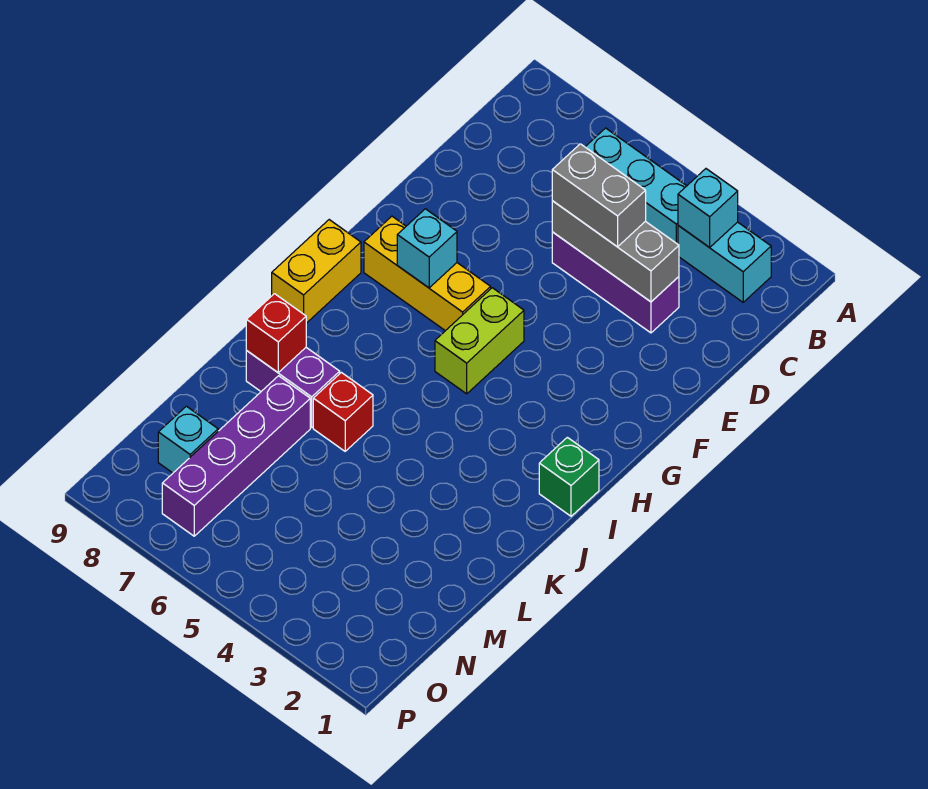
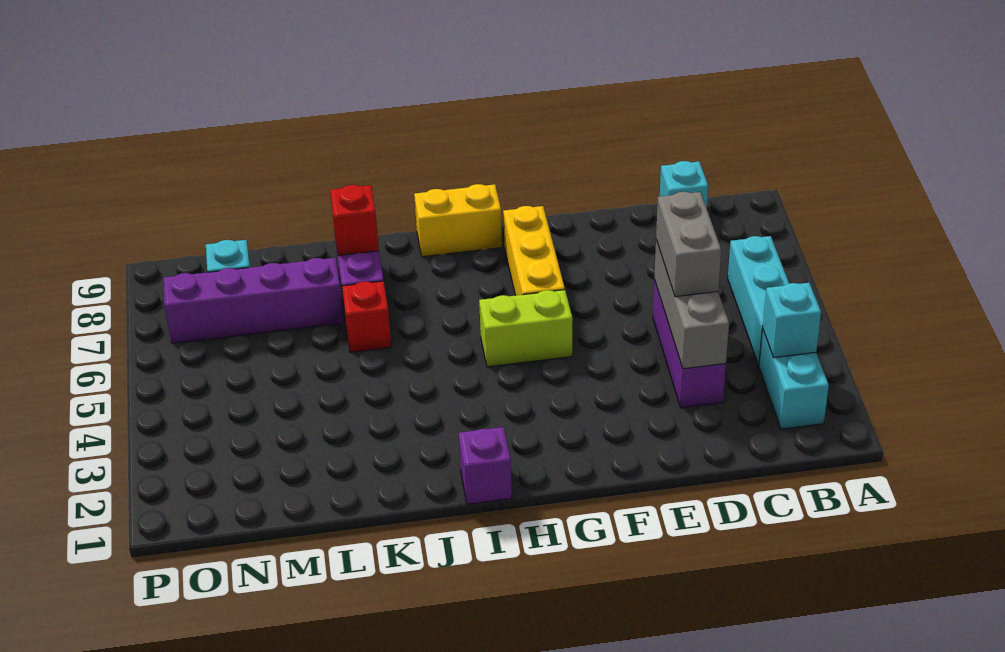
cyan brick G7 level 2 -> cyan brick C9 level 1
green brick I1 level 1 -> purple brick I1 level 1

